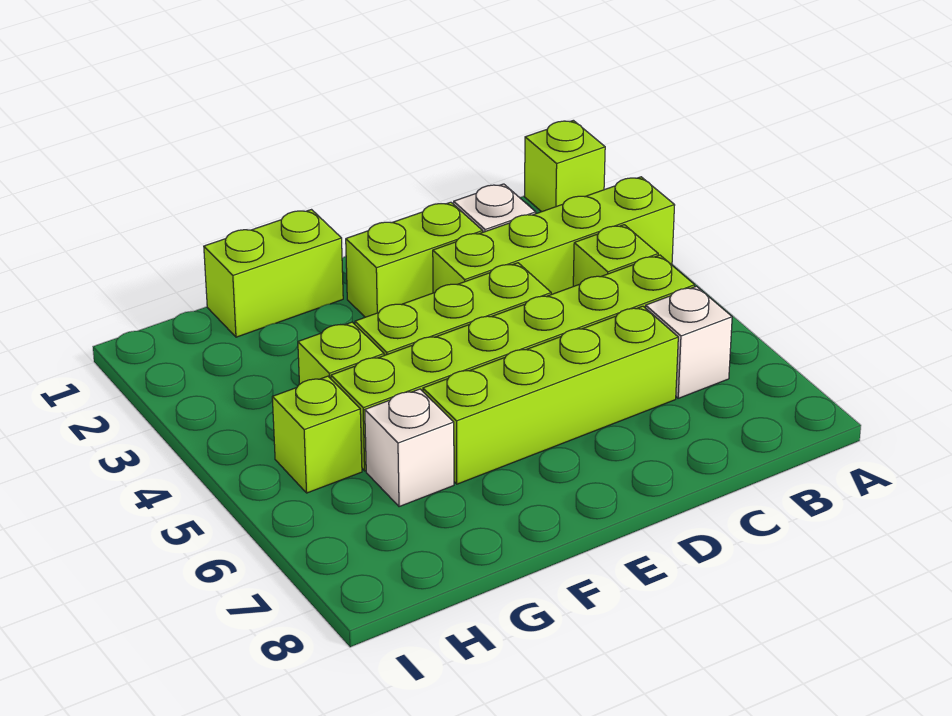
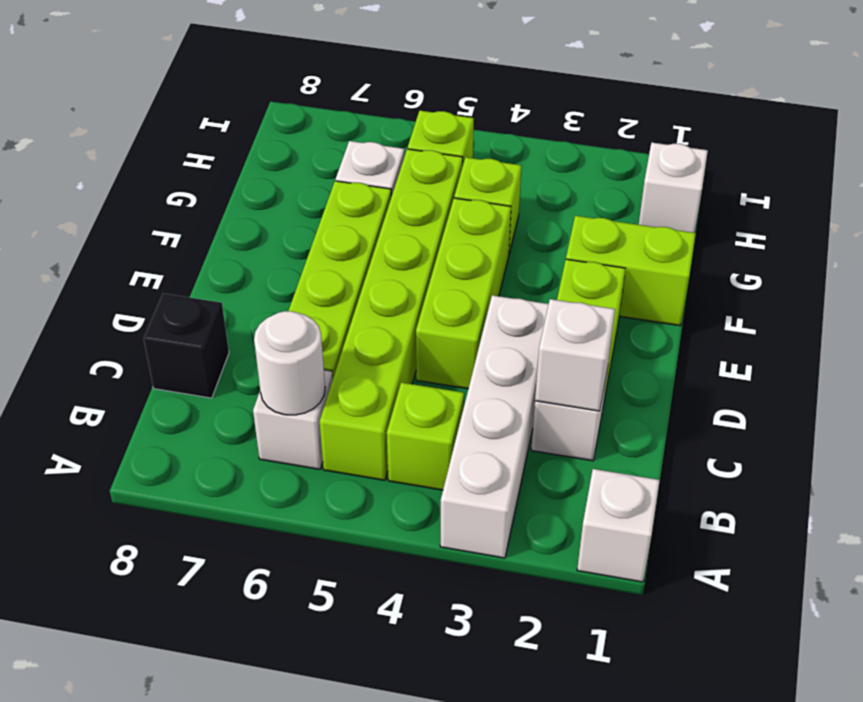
lime brick A1 level 1 -> white brick A1 level 1
lime brick A3:D3 level 1 -> white brick A3:D3 level 1
none -> white round brick B6 level 2
none -> white brick C2 level 2
none -> black brick C8 level 1
lime brick F1:G1 level 1 -> lime brick F1:F2 level 1
none -> white brick H1 level 1

